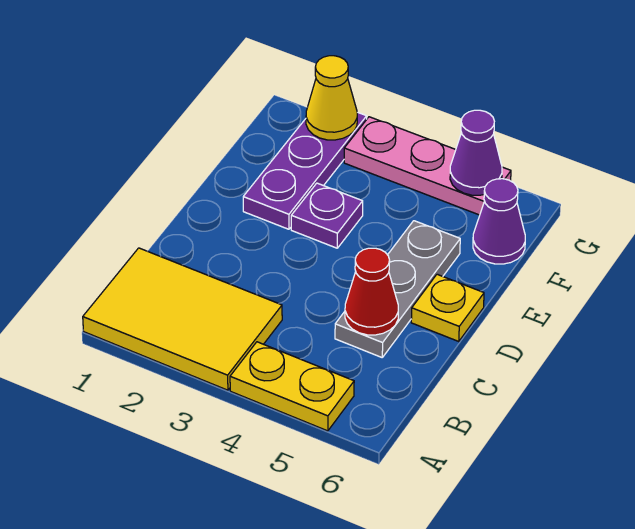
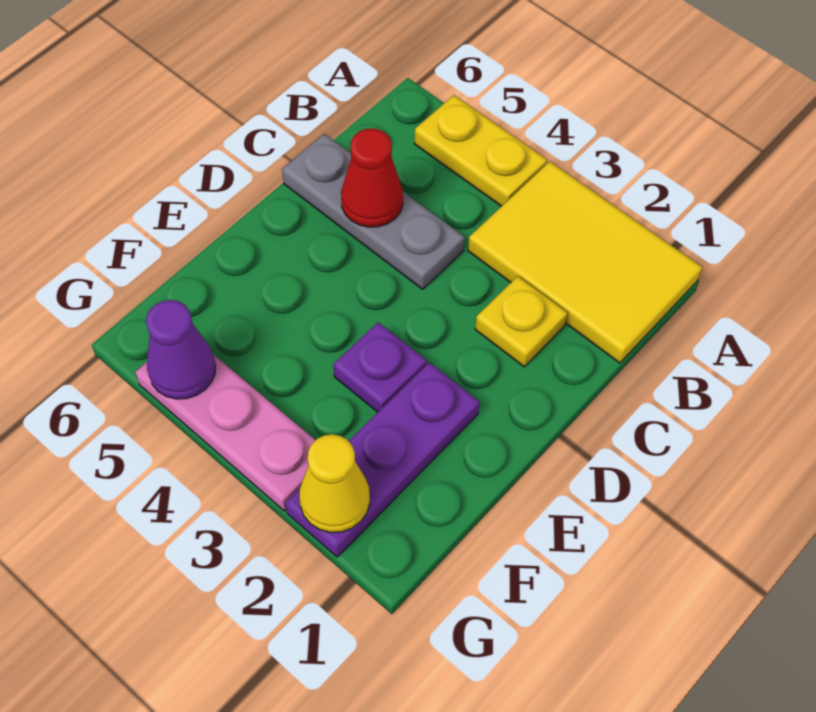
grey plate C5:E5 level 1 -> grey plate C4:C6 level 1
yellow plate D6 level 1 -> yellow plate C2 level 1
purple cone F6 level 1 -> none

